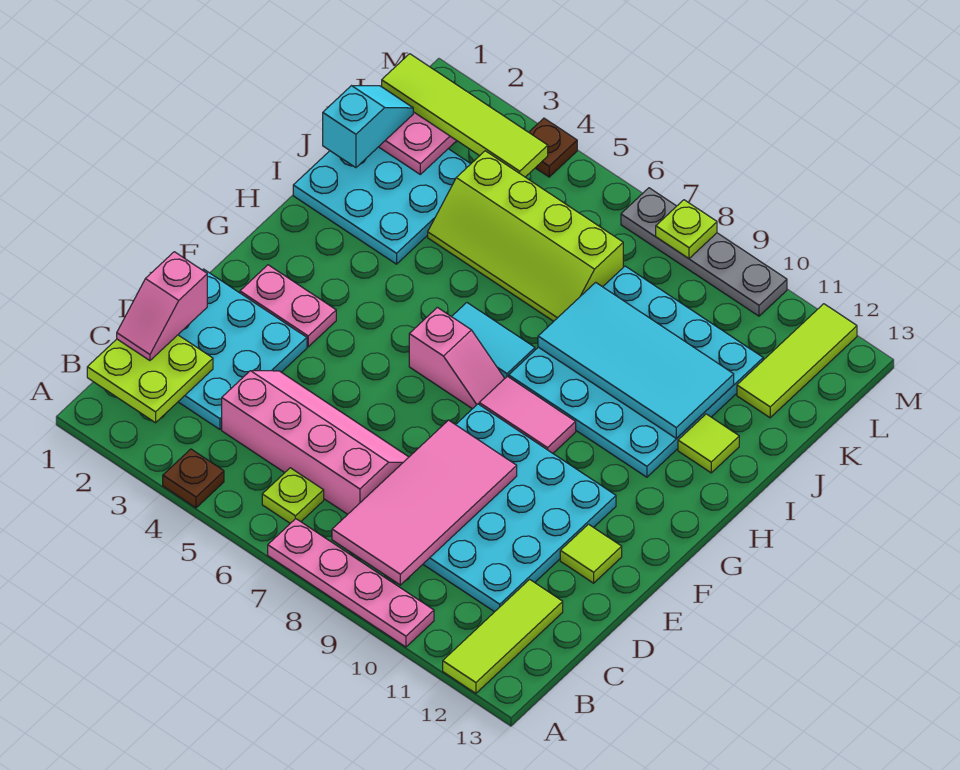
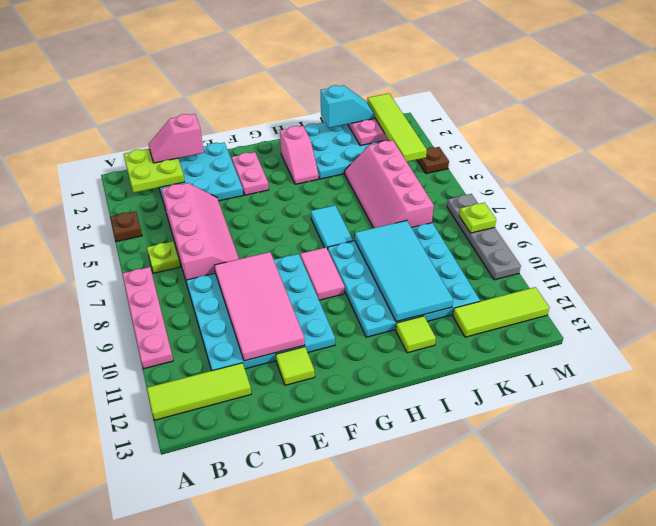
pink tile B8:E9 level 2 -> pink tile D8:E11 level 2
pink slope G6:G7 level 1 top 6 -> pink slope H2:H3 level 1 top 2
lime slope J4:K7 level 1 top K -> pink slope J4:K7 level 1 top K

